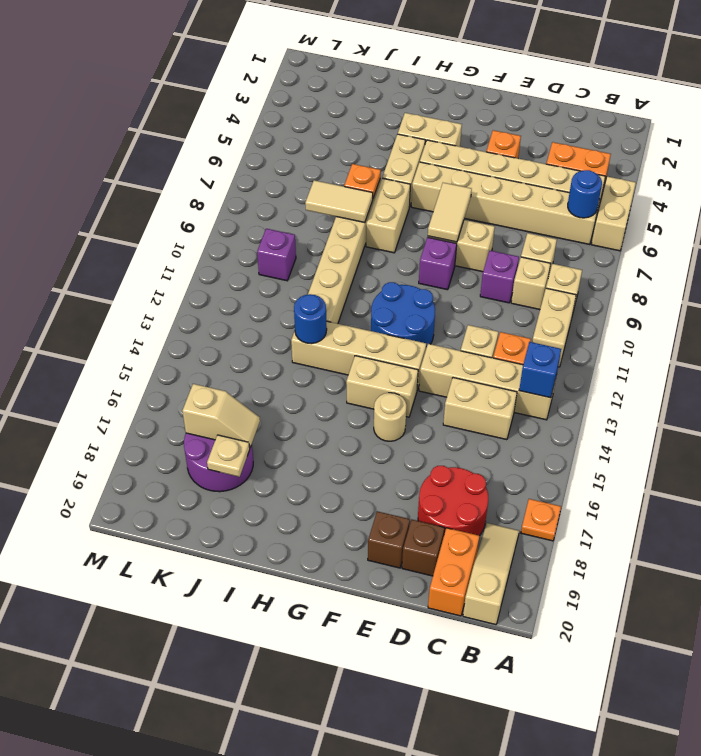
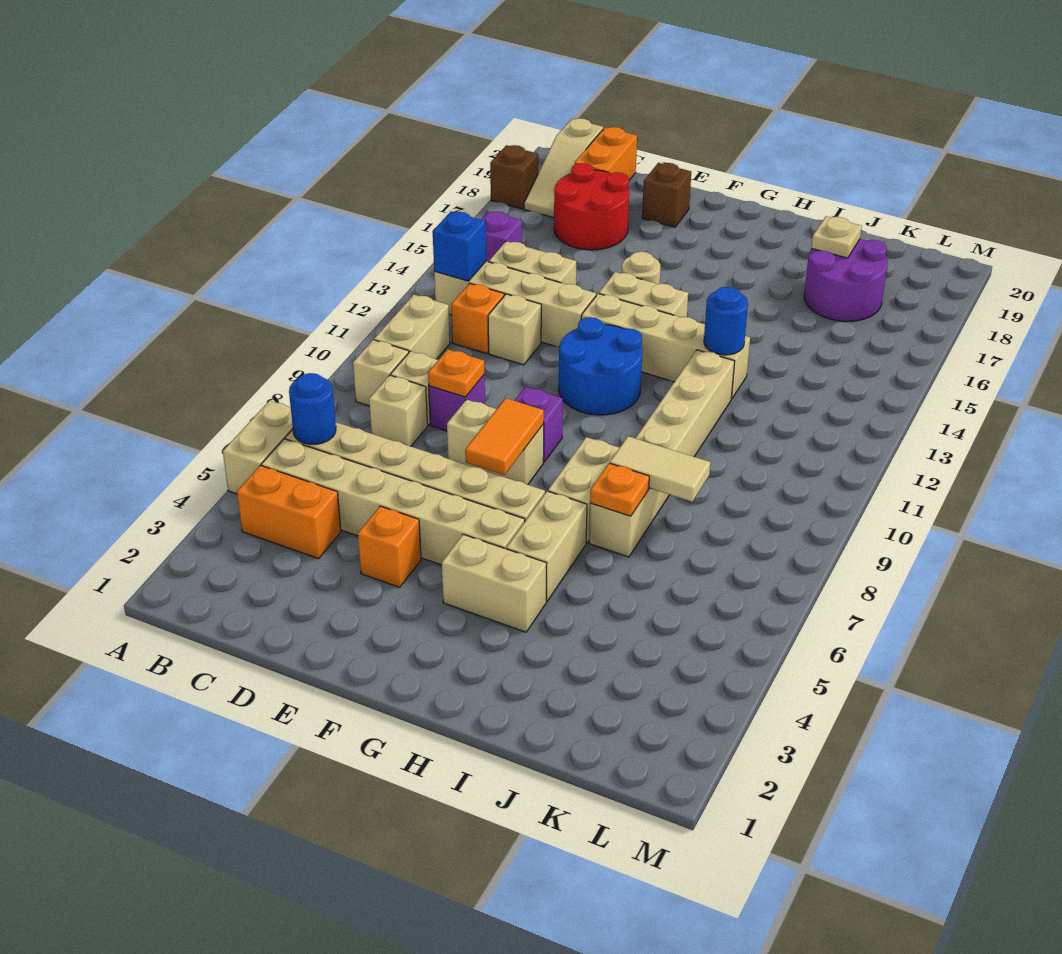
orange plate A17 level 1 -> orange plate D9 level 2
brown brick D19 level 1 -> brown brick A18 level 1
tan tile F7:F8 level 2 -> orange tile F7:F8 level 2
tan slope J17:K17 level 2 top K -> none
purple brick K10 level 1 -> purple brick B15 level 1

